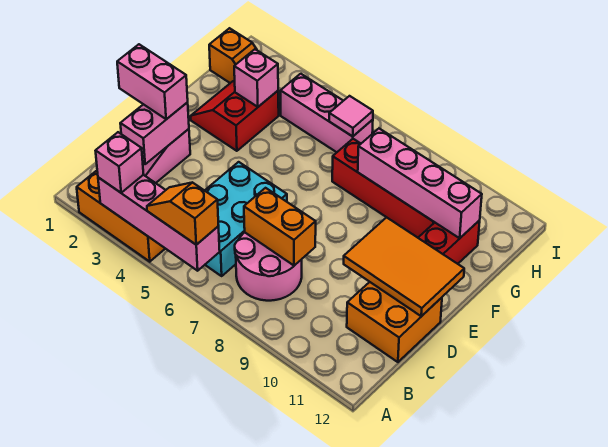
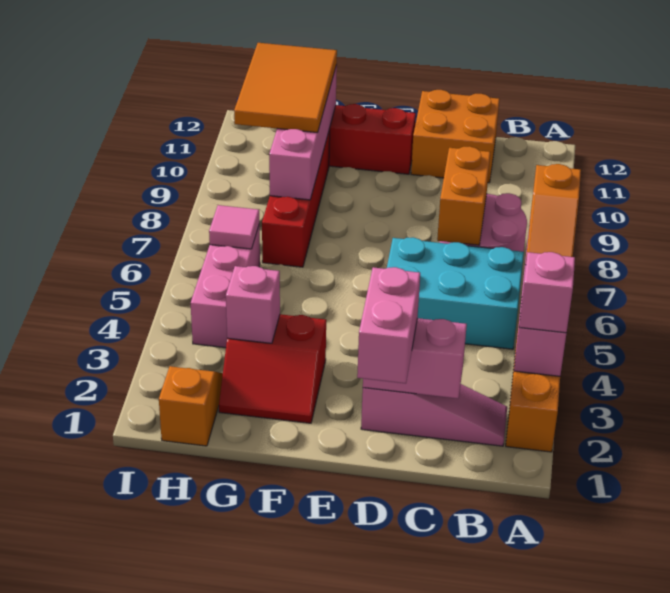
orange tile D10:E12 level 2 -> orange tile G9:H11 level 3

